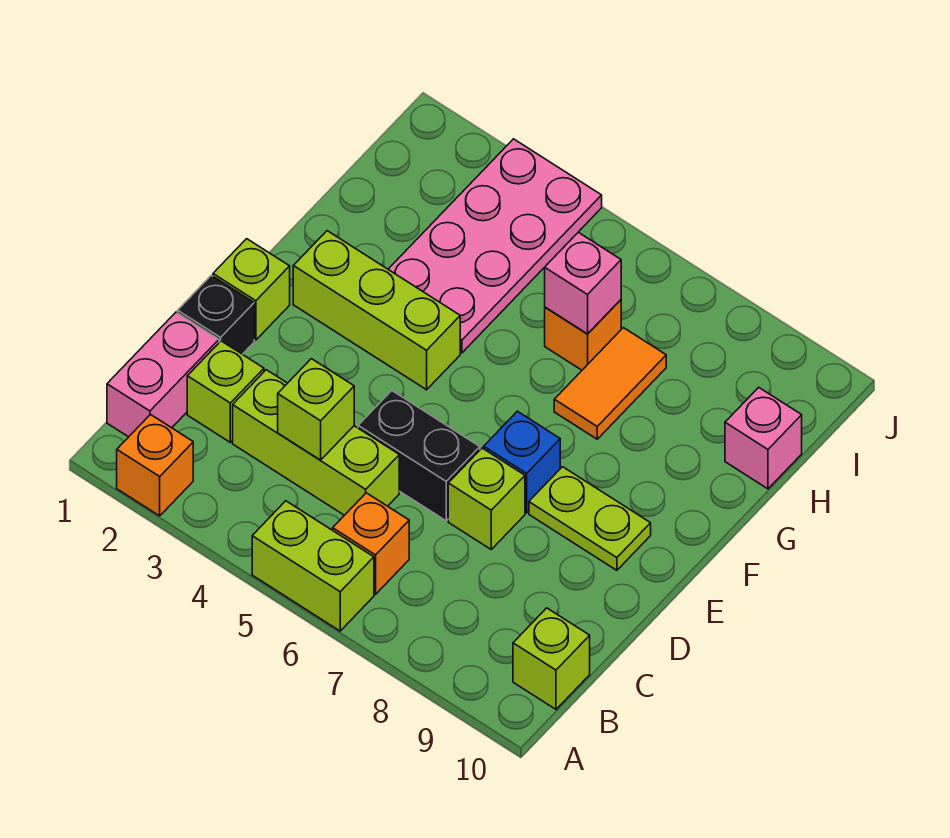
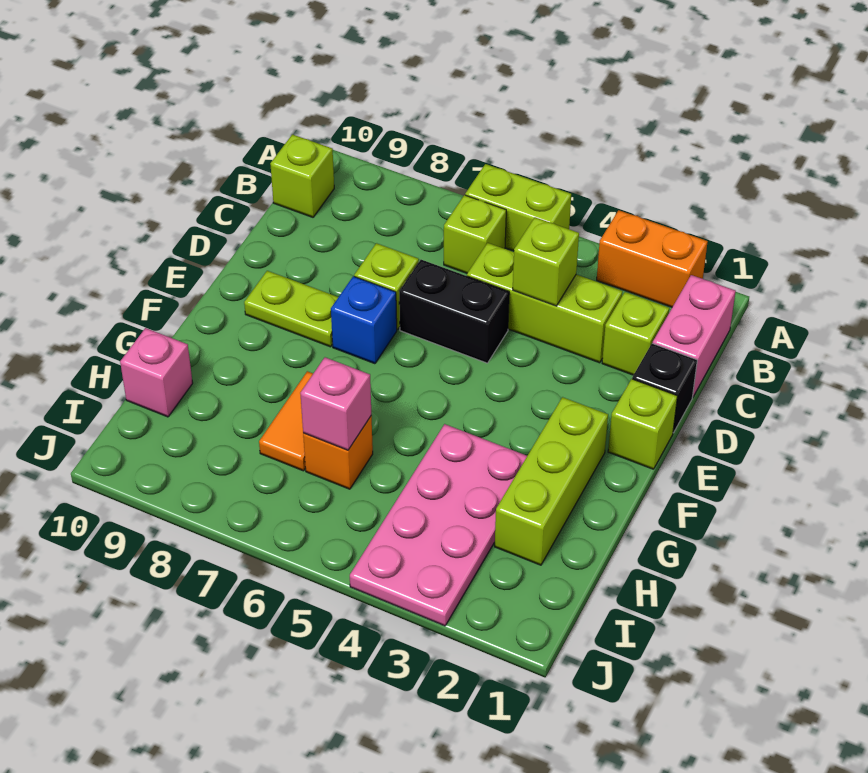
orange brick A2 level 1 -> orange brick A2:A3 level 1
orange brick B6 level 1 -> lime brick B6 level 1
lime brick F2:F4 level 1 -> lime brick F2:H2 level 1

